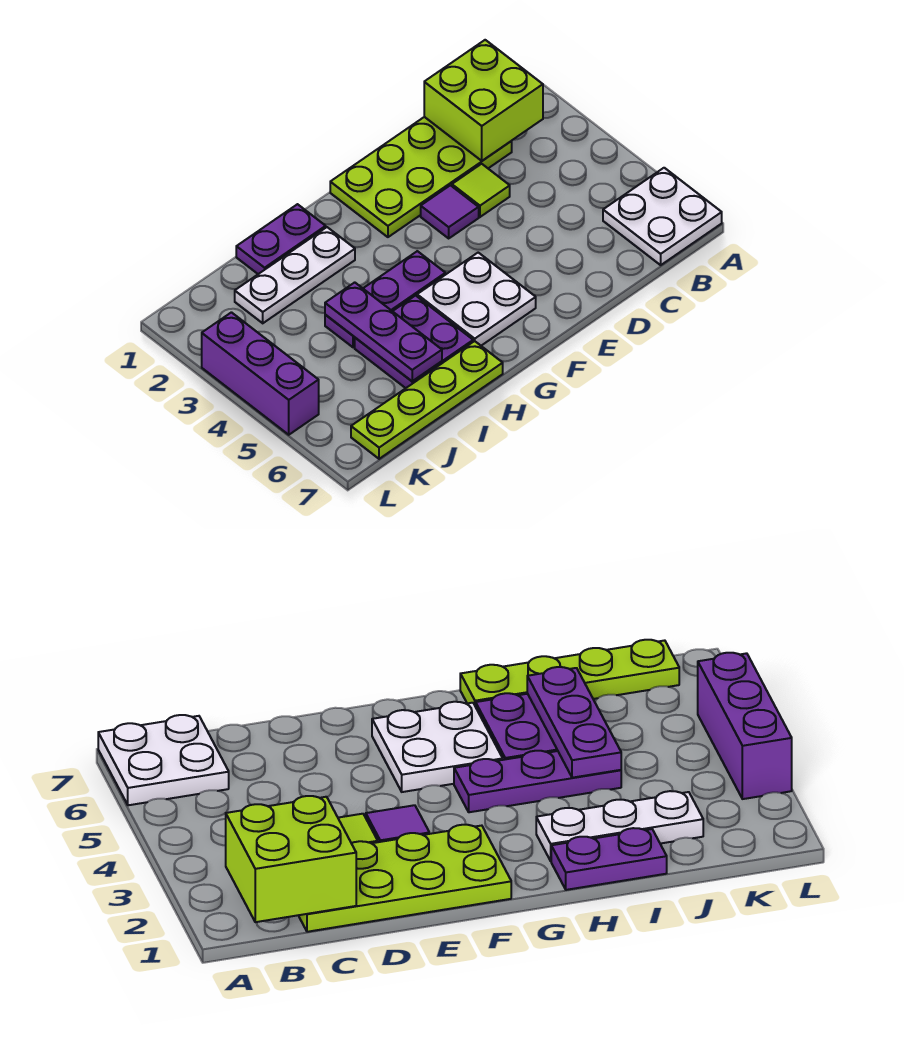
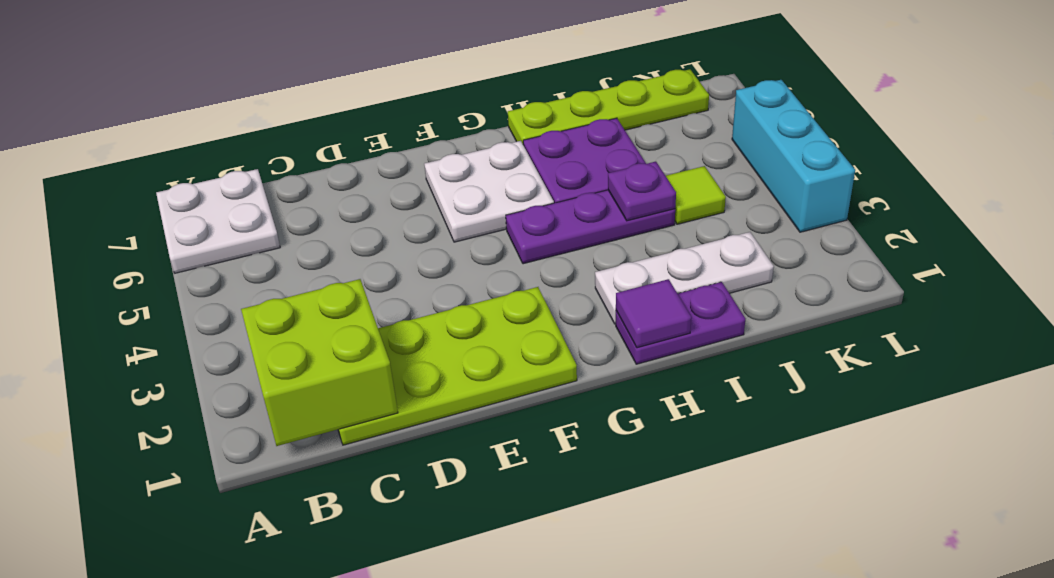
lime tile D3 level 1 -> lime tile J4 level 1
purple tile E3 level 1 -> purple tile H1 level 2
purple plate I4:I6 level 2 -> purple plate I4 level 2
purple brick L3:L5 level 1 -> cyan brick L3:L5 level 1

